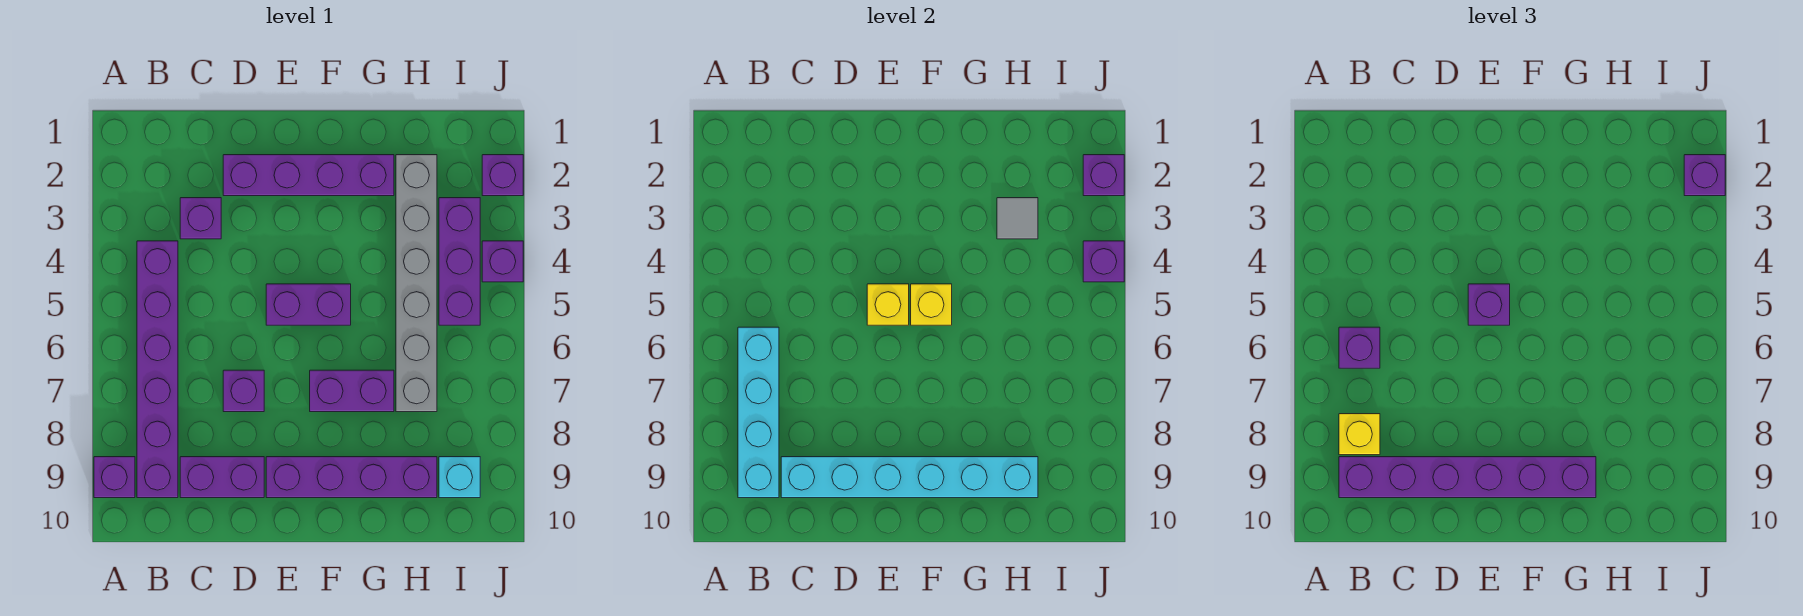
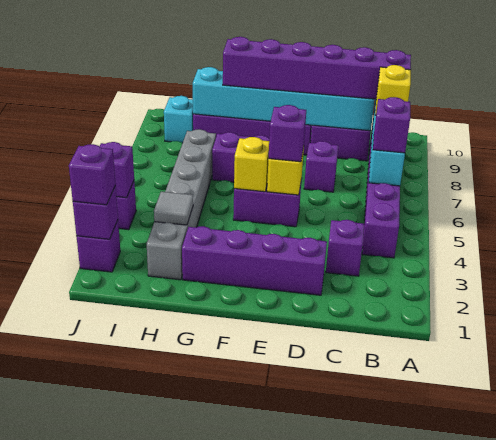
purple brick A9 level 1 -> none
purple brick I3:I5 level 1 -> none

